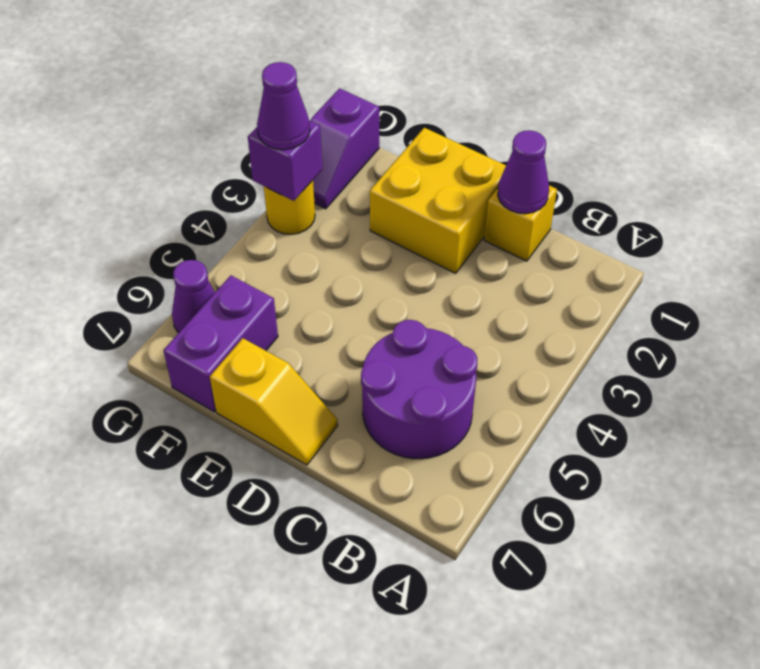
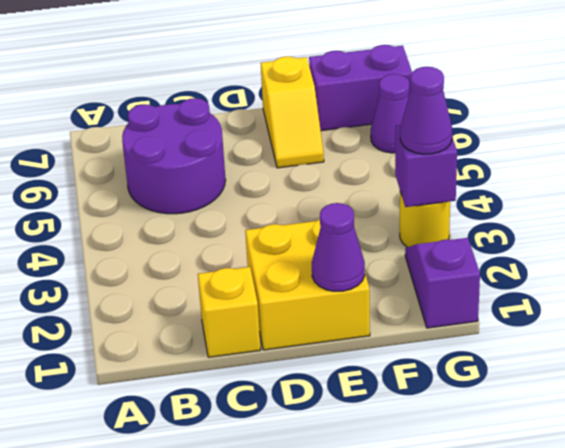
purple cone C1 level 2 -> purple cone E1 level 2
yellow slope D7:E7 level 1 top E -> yellow slope E6:E7 level 1 top 7
purple brick F6:F7 level 1 -> purple brick F7:G7 level 1

